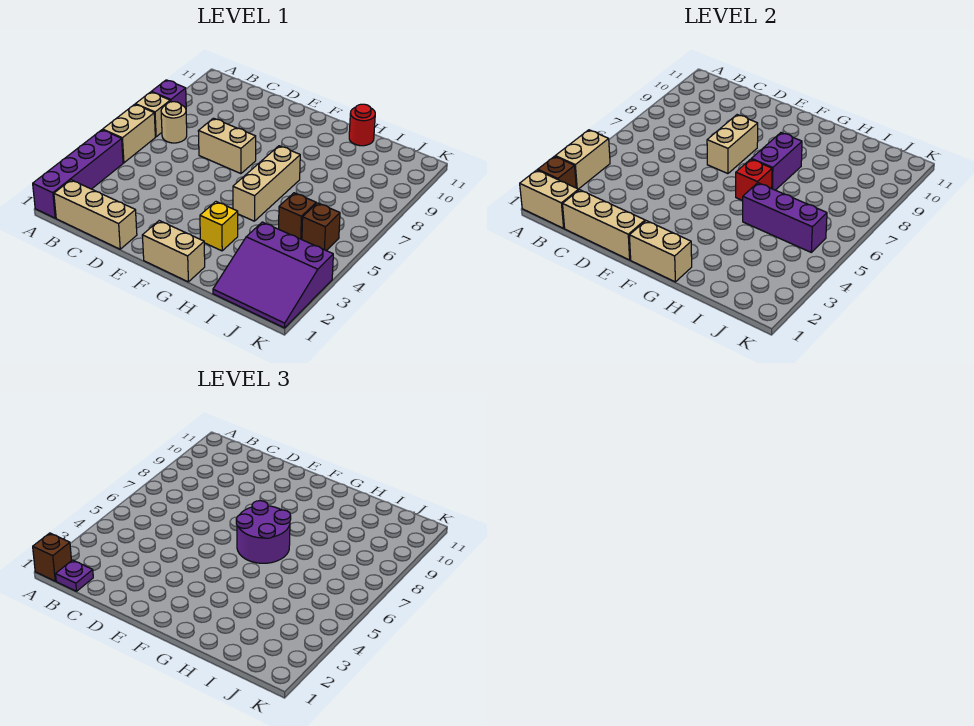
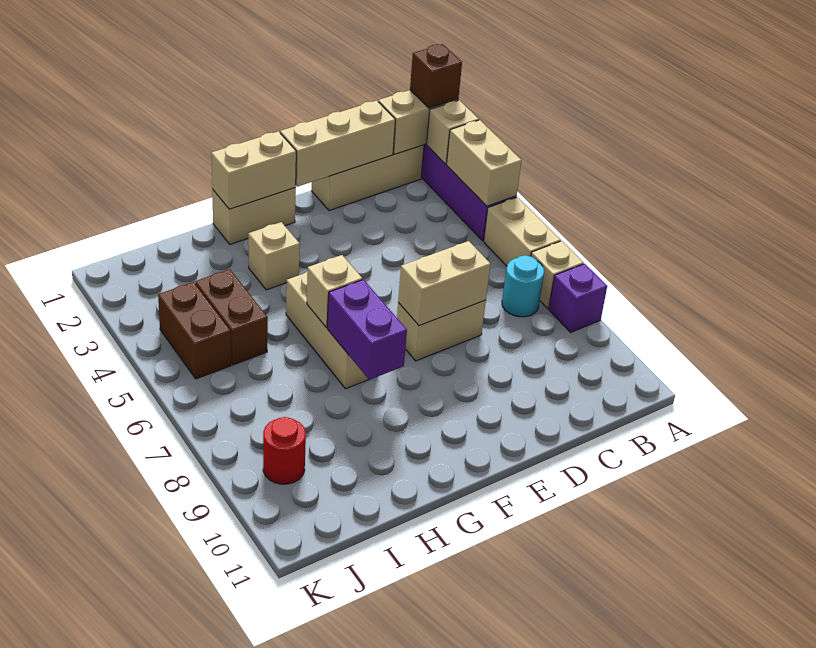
brown brick A2 level 2 -> tan brick A2 level 2
purple plate B1 level 3 -> none
tan round brick B7 level 1 -> cyan round brick B7 level 1
tan brick E7:E8 level 2 -> tan brick D7:E7 level 2
purple round brick F6:G7 level 3 -> none
yellow brick G3 level 1 -> tan brick G3 level 1
red brick G6 level 2 -> tan brick G6 level 2
purple brick H5:J5 level 2 -> none
red round brick H11 level 1 -> red round brick J9 level 1
purple slope I1:K3 level 1 top 3 -> none
brown brick I5 level 1 -> brown brick I4:I5 level 1
brown brick J5 level 1 -> brown brick J4:J5 level 1

